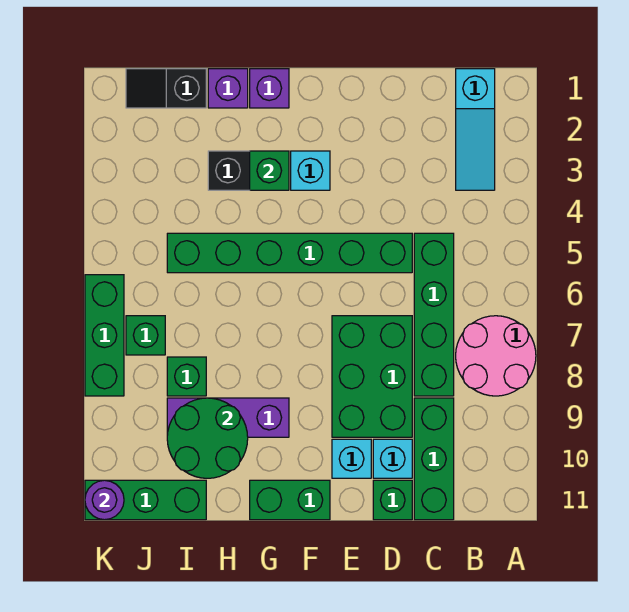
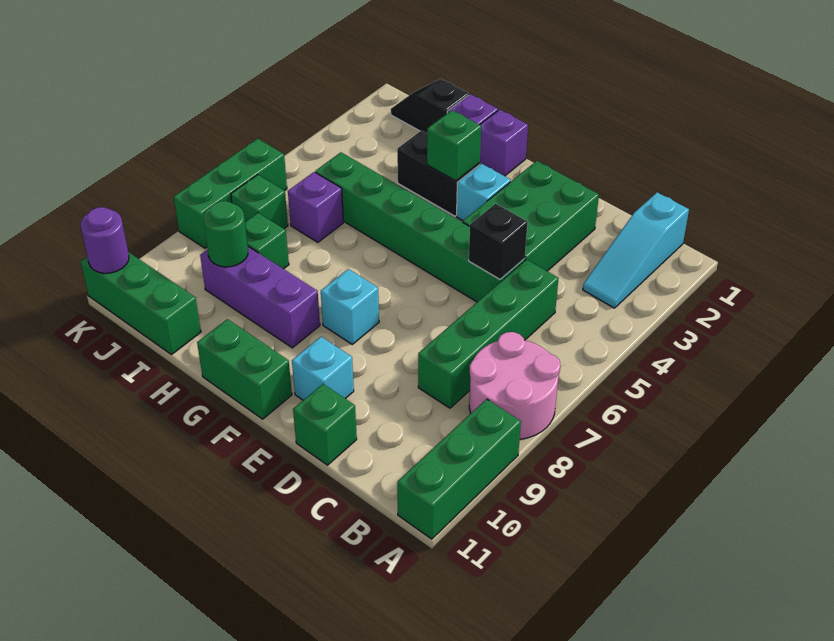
green brick C9:C11 level 1 -> green brick A9:A11 level 1
none -> black brick D5 level 2
green brick D7:E9 level 1 -> green brick D2:E4 level 1
cyan brick D10 level 1 -> cyan brick F8 level 1
green round brick H9:I10 level 2 -> green round brick I9 level 2
none -> purple brick I6 level 1

